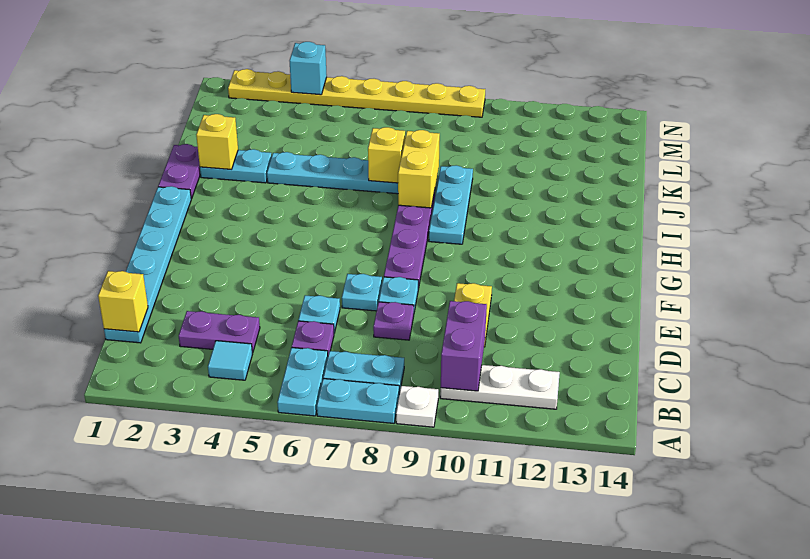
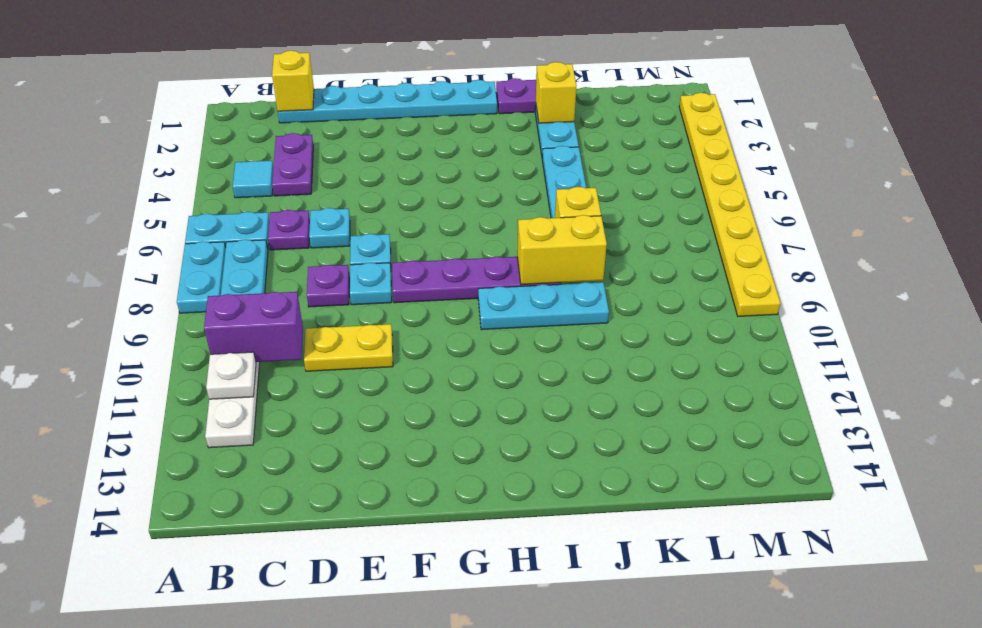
white plate A9 level 1 -> white plate B11 level 2
cyan brick N4 level 2 -> none

